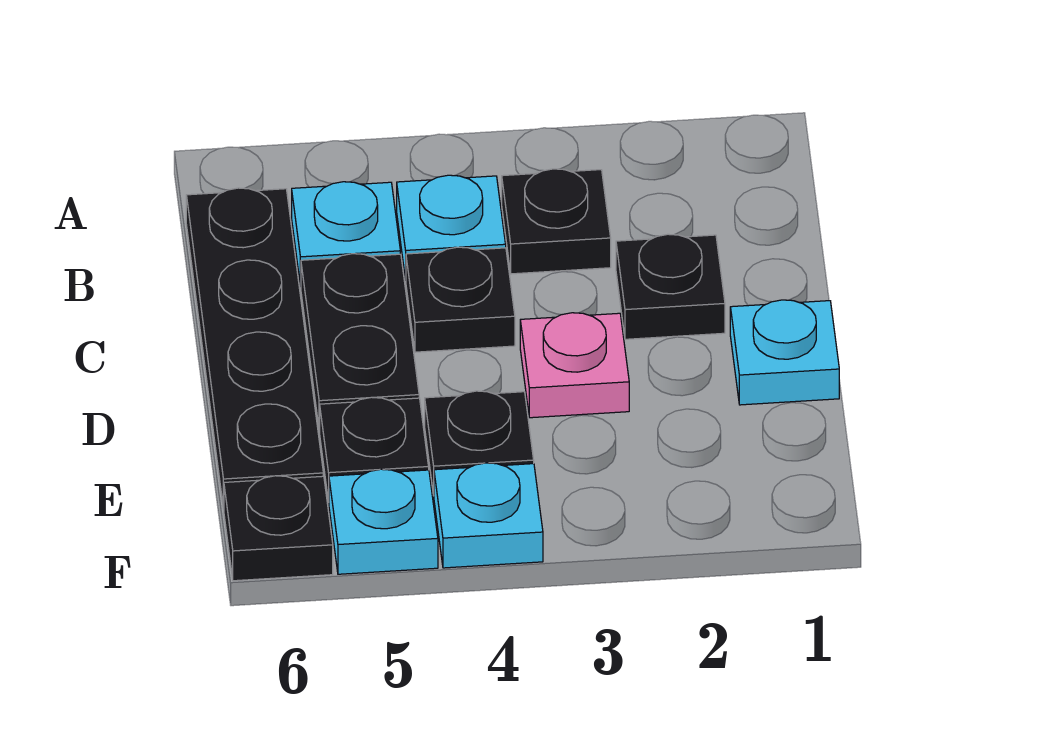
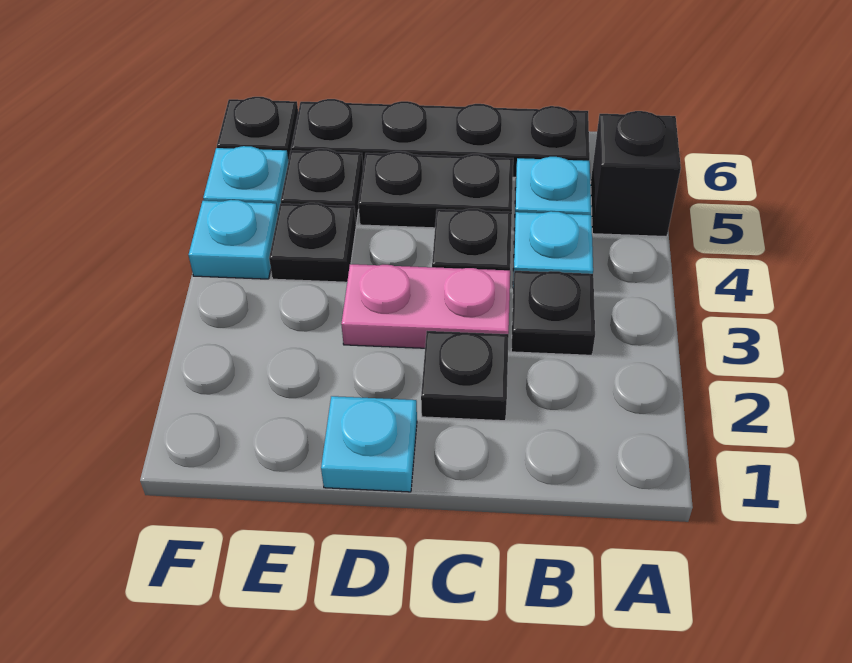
none -> black brick A5 level 1
pink plate D3 level 1 -> pink plate C3:D3 level 1

